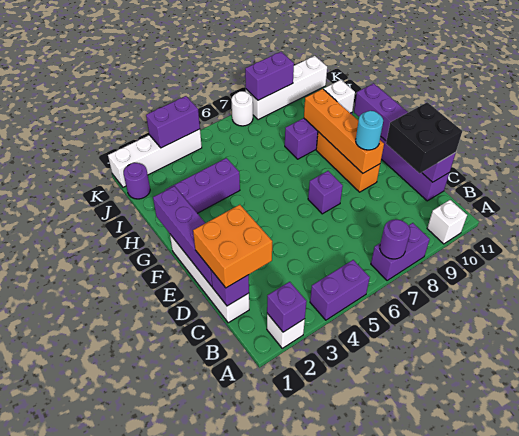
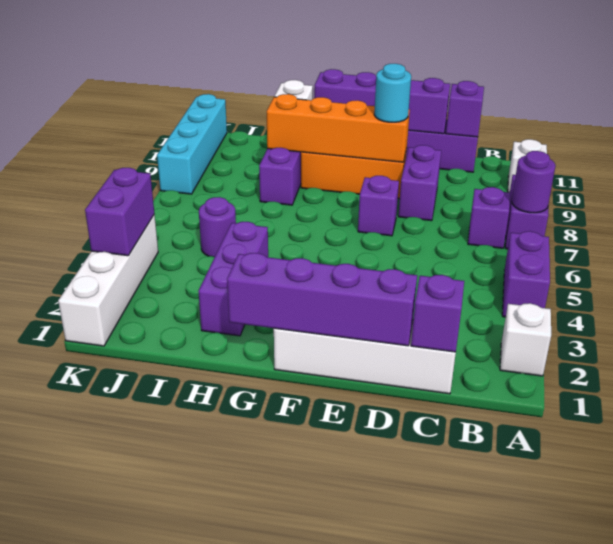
purple brick A2 level 2 -> purple brick B7 level 1
orange brick C1:D2 level 3 -> none
black brick C10:D11 level 3 -> none
purple round brick J1 level 1 -> purple round brick I5 level 1
white round brick K7 level 1 -> none
white brick K8:K11 level 1 -> cyan brick K8:K11 level 1
purple brick K8:K9 level 2 -> purple brick D8:D9 level 1

